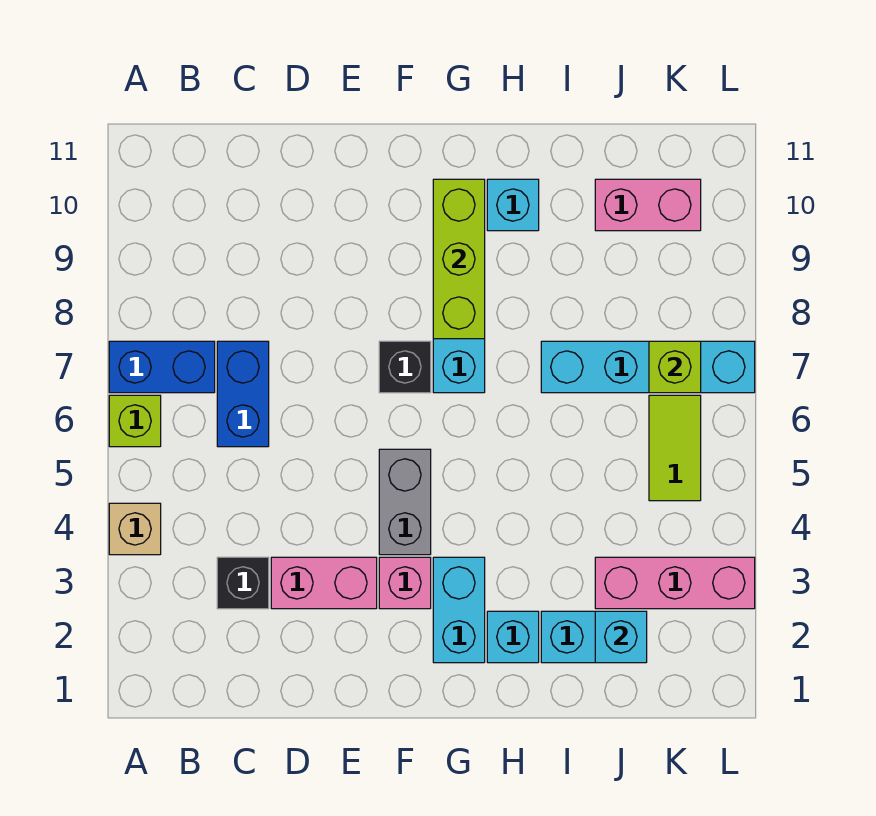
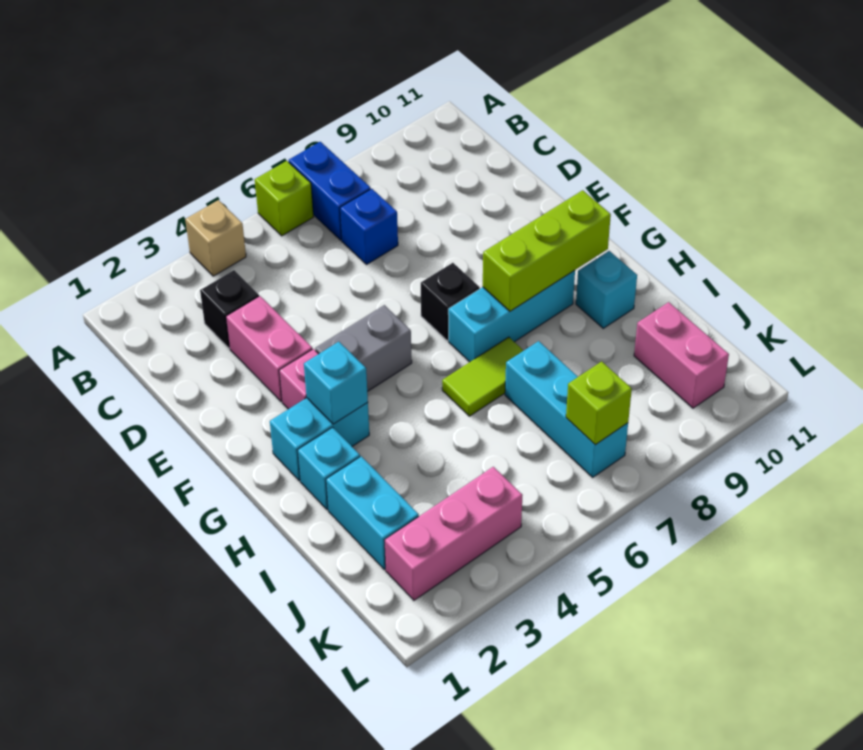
blue brick C6:C7 level 1 -> blue brick C7 level 1
cyan brick I7:L7 level 1 -> cyan brick I7:K7 level 1
cyan brick J2 level 2 -> cyan brick G3 level 2
pink brick J3:L3 level 1 -> pink brick K2:K4 level 1
lime tile K5:K6 level 1 -> lime tile H6:H7 level 1

